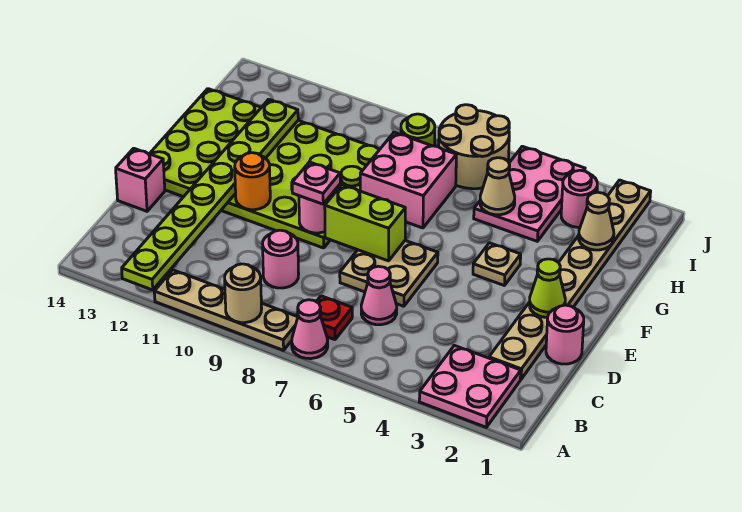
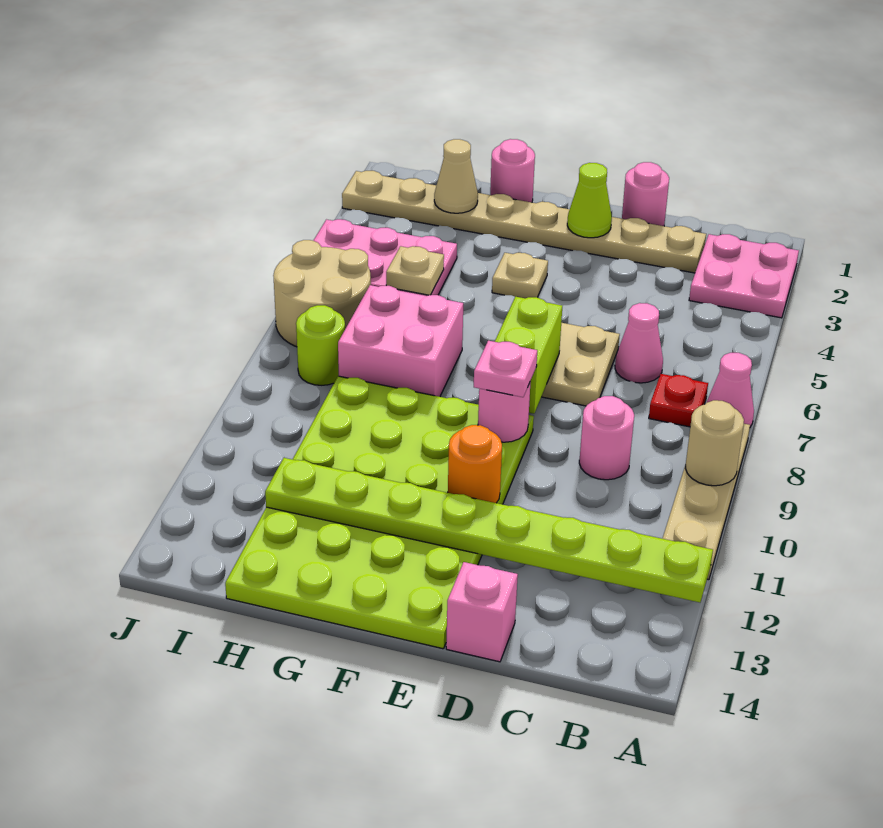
tan cone H5 level 2 -> tan plate H5 level 2
pink round brick I3 level 1 -> pink round brick G1 level 1

